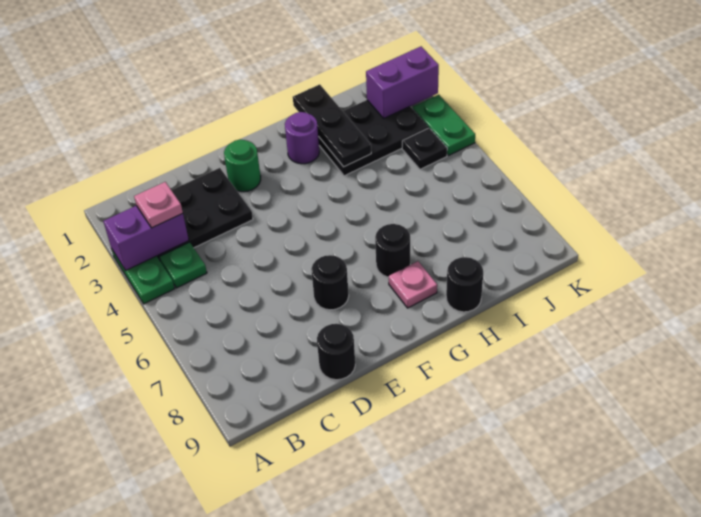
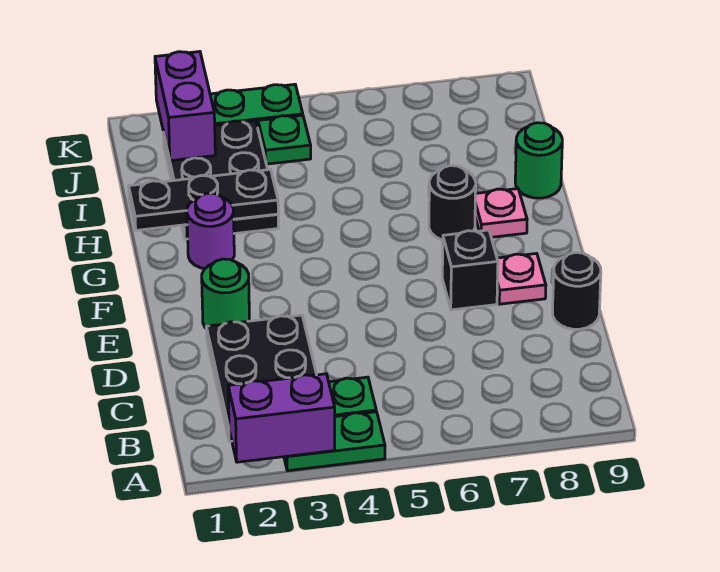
purple brick A3:B3 level 2 -> purple brick A2:A3 level 2
pink plate B3 level 3 -> pink plate E8 level 1
black round brick E7 level 1 -> black brick E7 level 1
black round brick H9 level 1 -> green round brick H9 level 1
black plate J4 level 1 -> green plate J4 level 1

